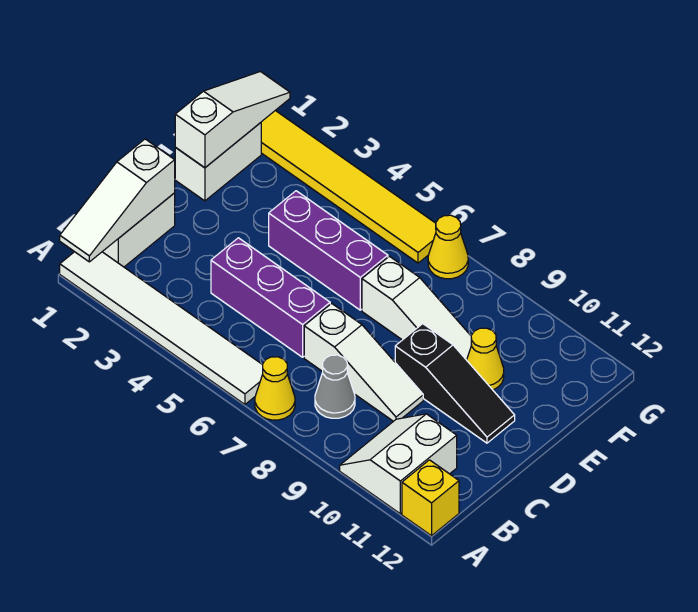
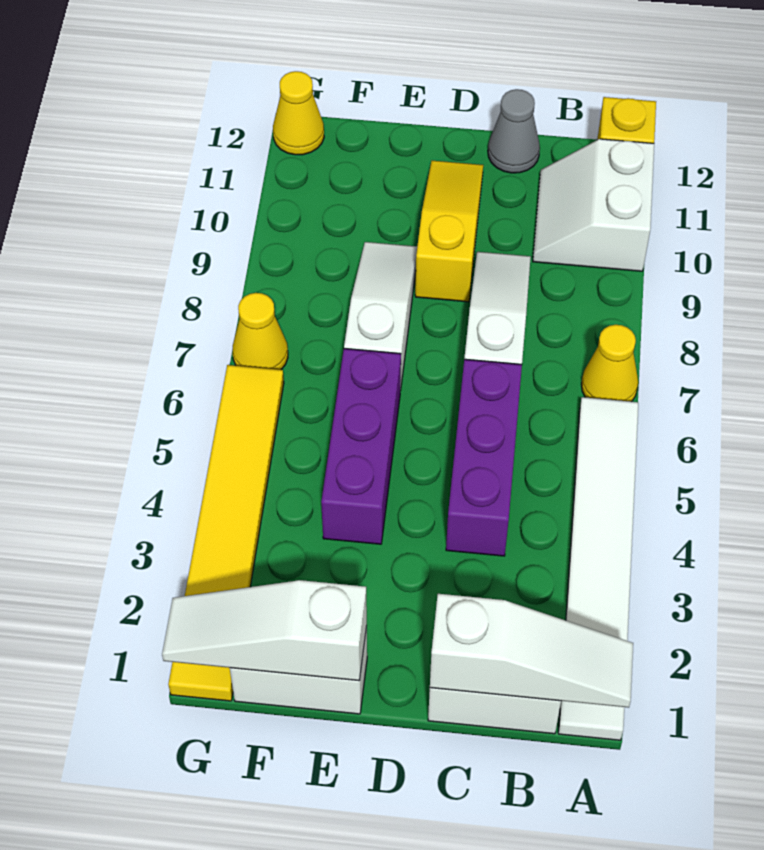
white slope A10:B11 level 1 top 11 -> white slope A10:B11 level 1 top A
grey cone B8 level 1 -> grey cone C12 level 1
black slope D9:D11 level 1 top 9 -> yellow slope D9:D11 level 1 top 9
yellow cone E10 level 1 -> yellow cone G12 level 1

